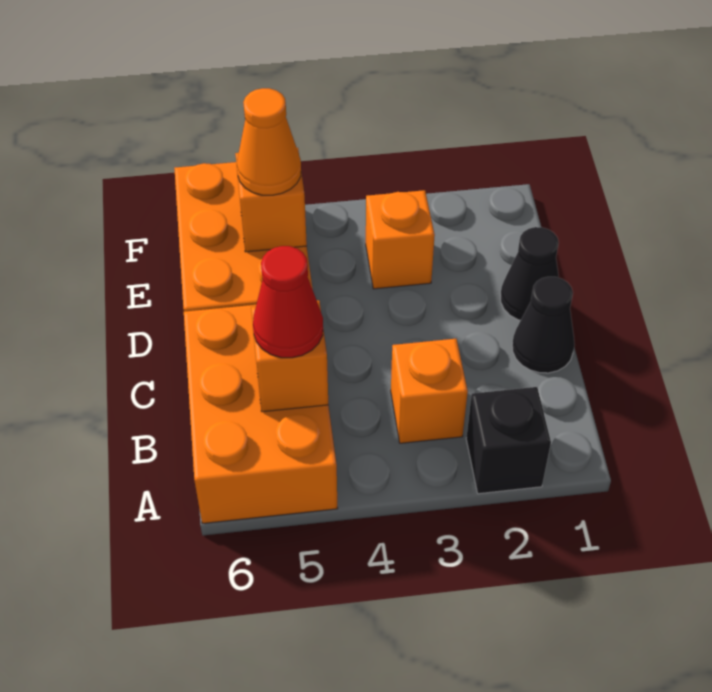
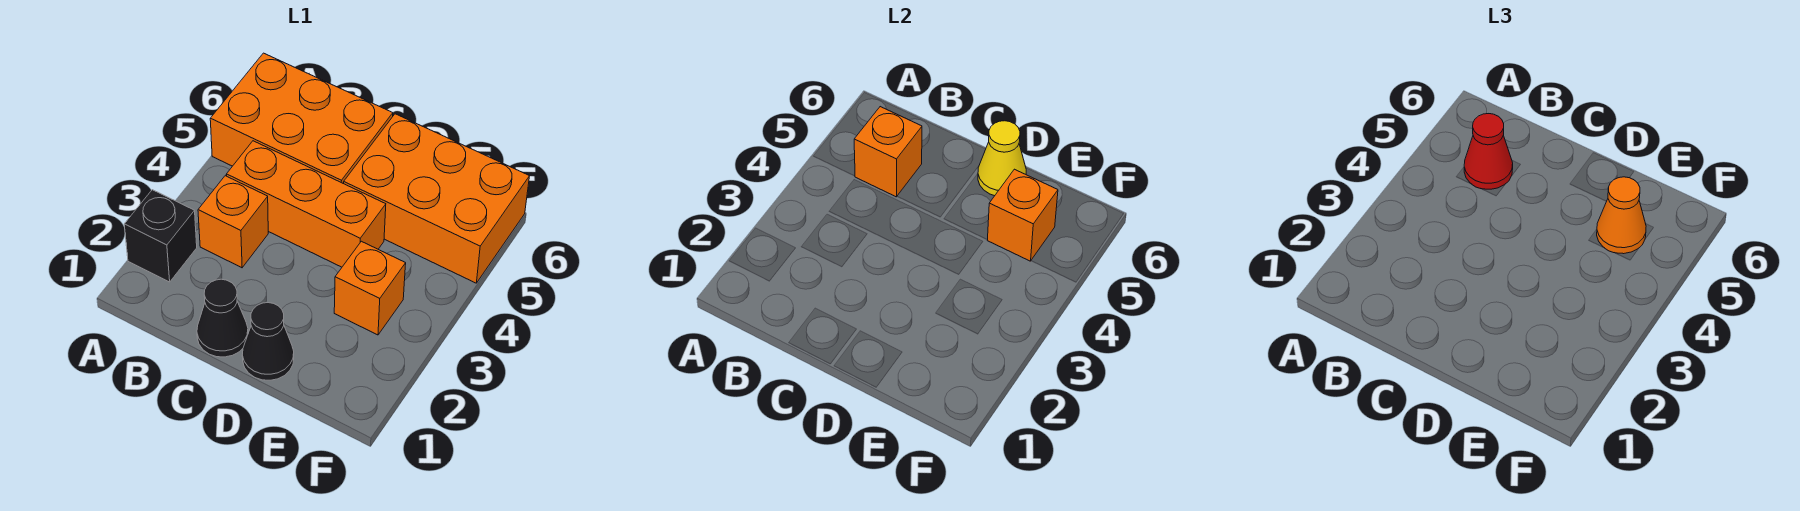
none -> orange brick B4:D4 level 1
none -> yellow cone D6 level 2

